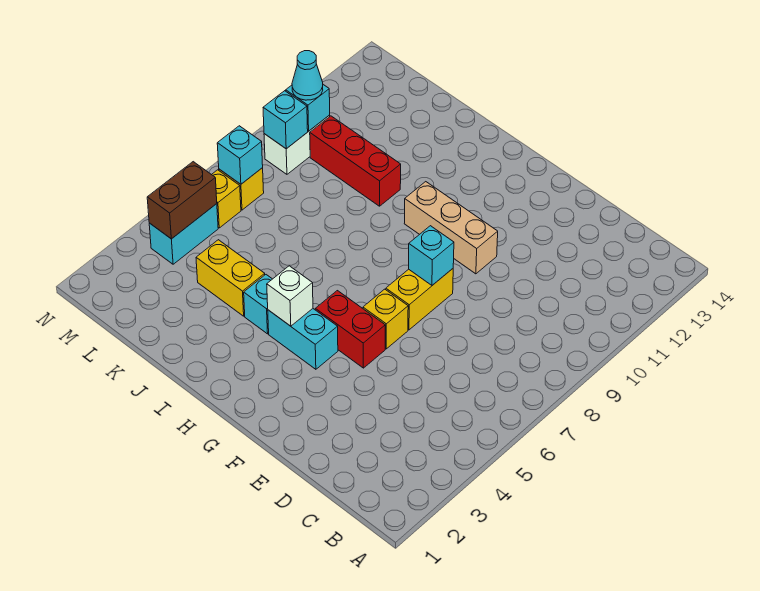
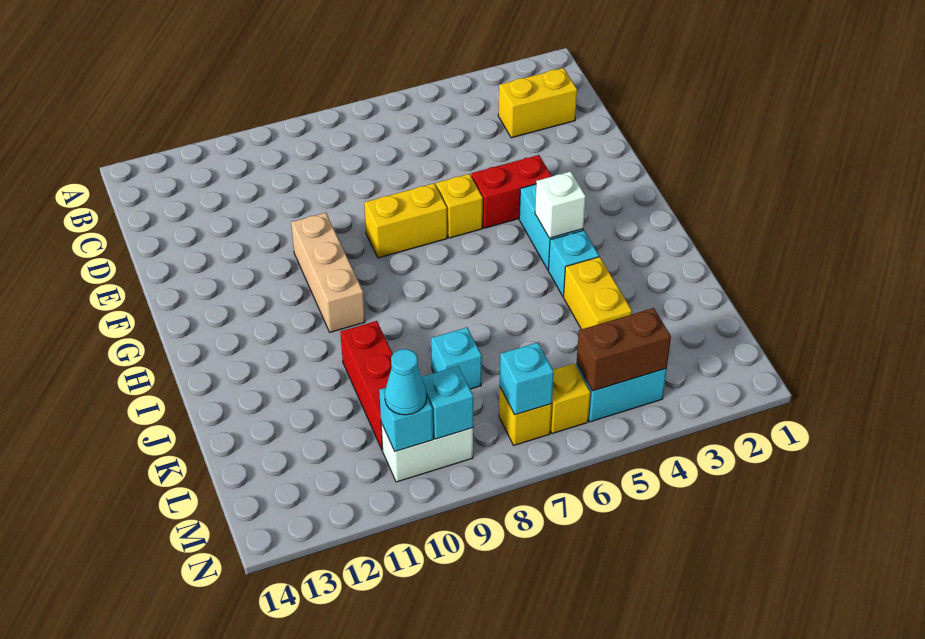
none -> yellow brick C2:C3 level 1
red brick F5:G5 level 1 -> red brick F4:F5 level 1
cyan brick F8 level 2 -> cyan brick K8 level 1

